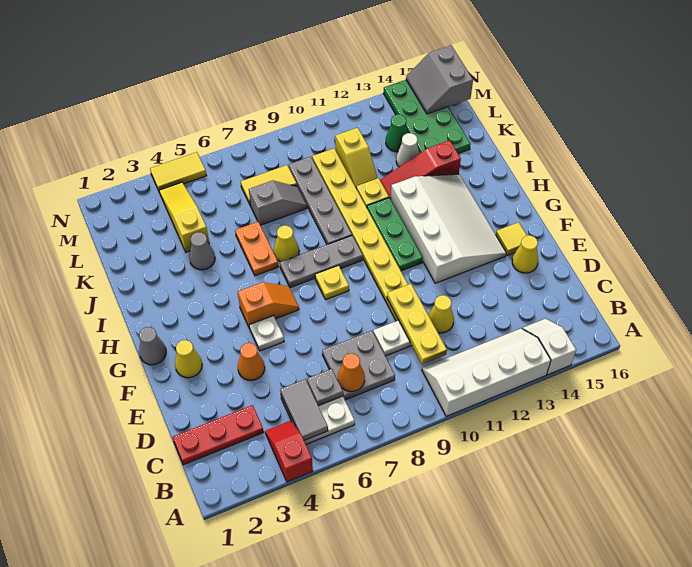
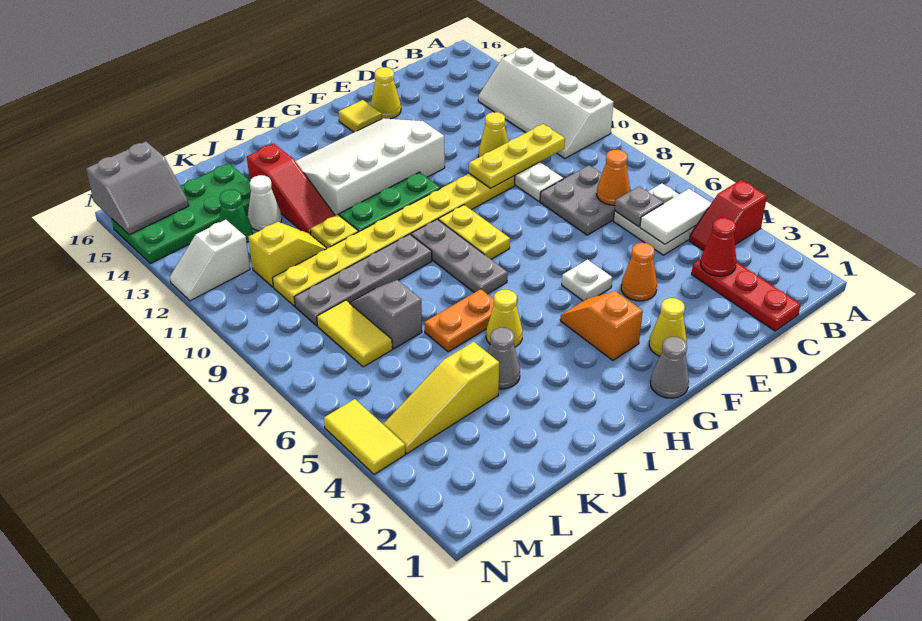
white slope A14:B14 level 1 top A -> white slope M12:N12 level 1 top M
grey tile B5:C5 level 2 -> white tile B5:C5 level 2
none -> red cone C3 level 2
orange slope G5:G6 level 1 top 5 -> orange slope G3:G4 level 1 top 3
yellow plate G8 level 1 -> yellow plate G8:G9 level 1
yellow cone I7 level 1 -> yellow cone I5 level 1

